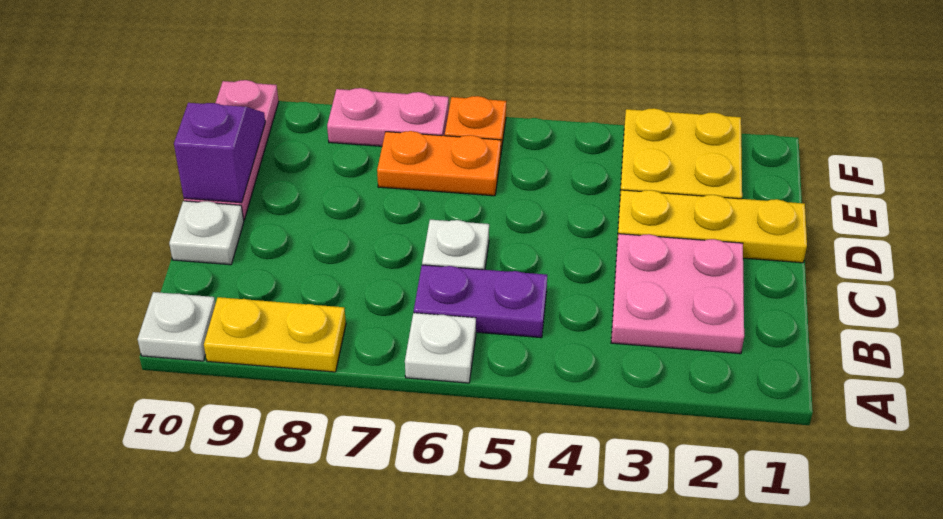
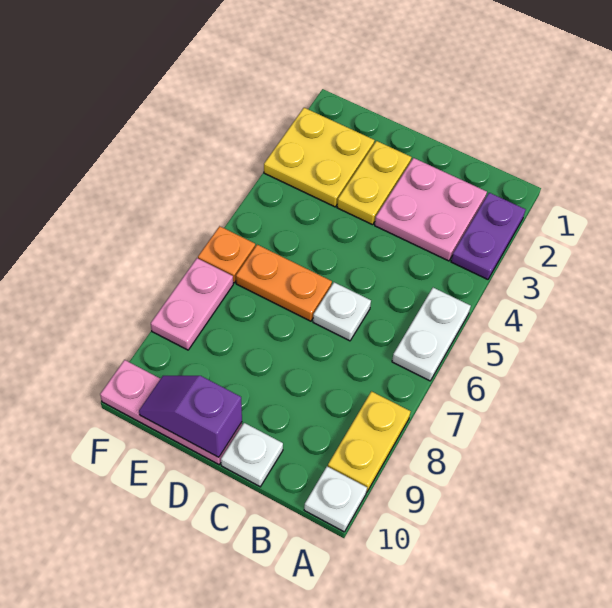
white plate A6 level 1 -> white plate A5:A6 level 1
purple plate B5:B6 level 1 -> purple plate A2:A3 level 1
yellow plate D1:D3 level 1 -> yellow plate D2:D3 level 1
orange plate E6:E7 level 1 -> orange plate D6:E6 level 1

